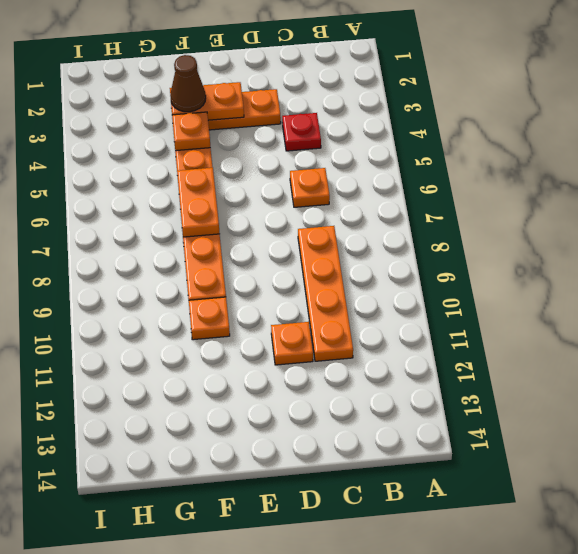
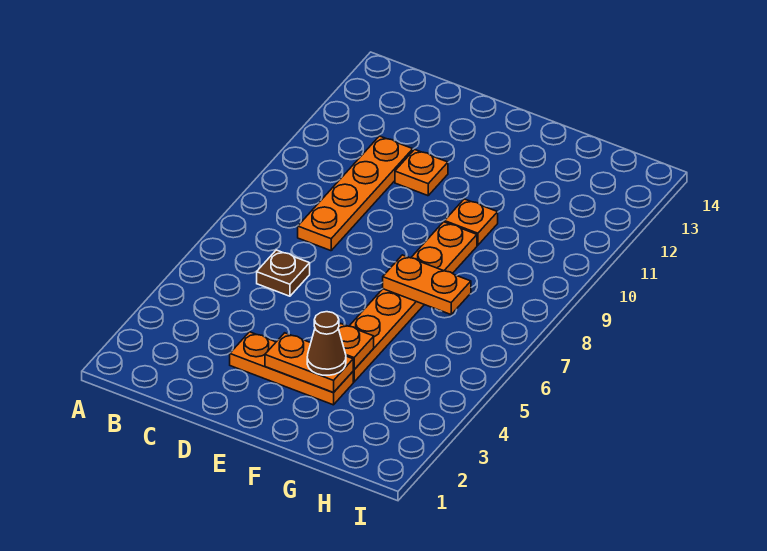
red plate C4 level 1 -> none
orange plate C6 level 1 -> brown plate C6 level 1
orange plate F6:F7 level 2 -> orange plate F7:G7 level 2

